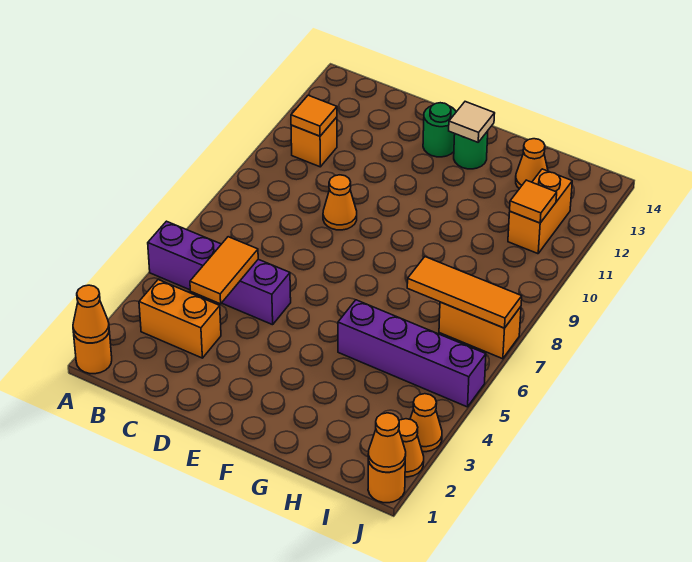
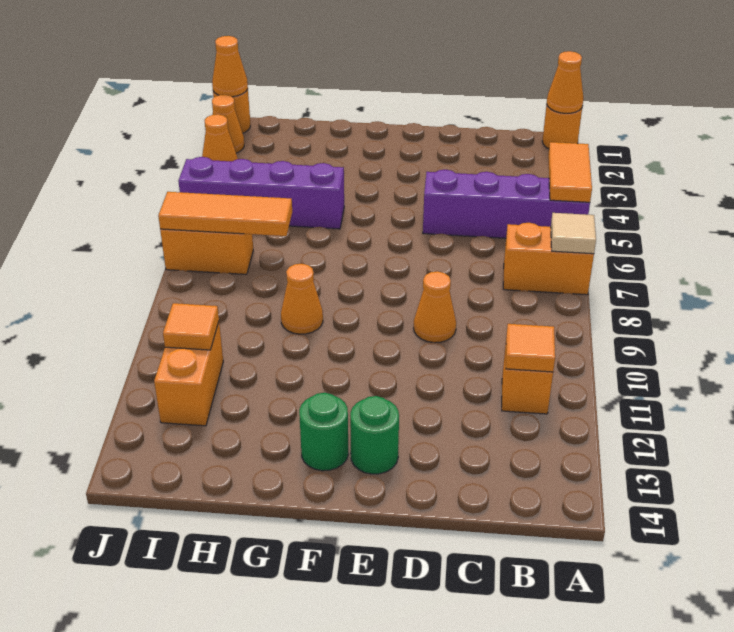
orange brick B3:C3 level 1 -> orange brick A7:B7 level 1
orange tile C4:C5 level 2 -> orange tile A4:A5 level 2
tan tile F13 level 2 -> tan tile A7 level 2
orange cone H13 level 1 -> orange cone G9 level 1

